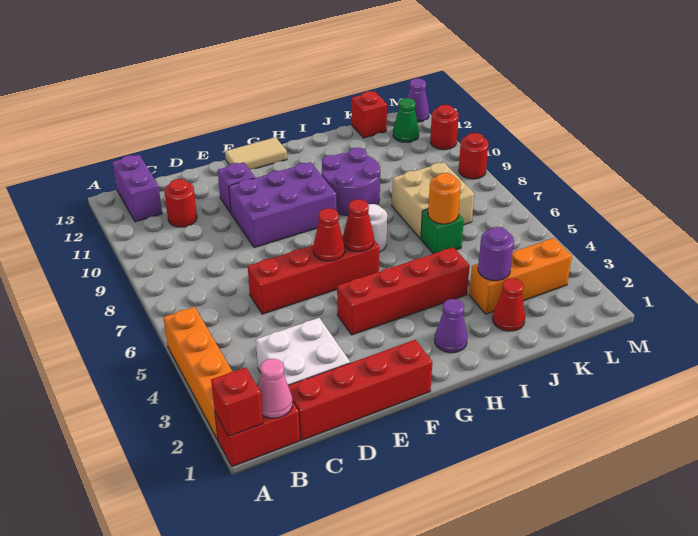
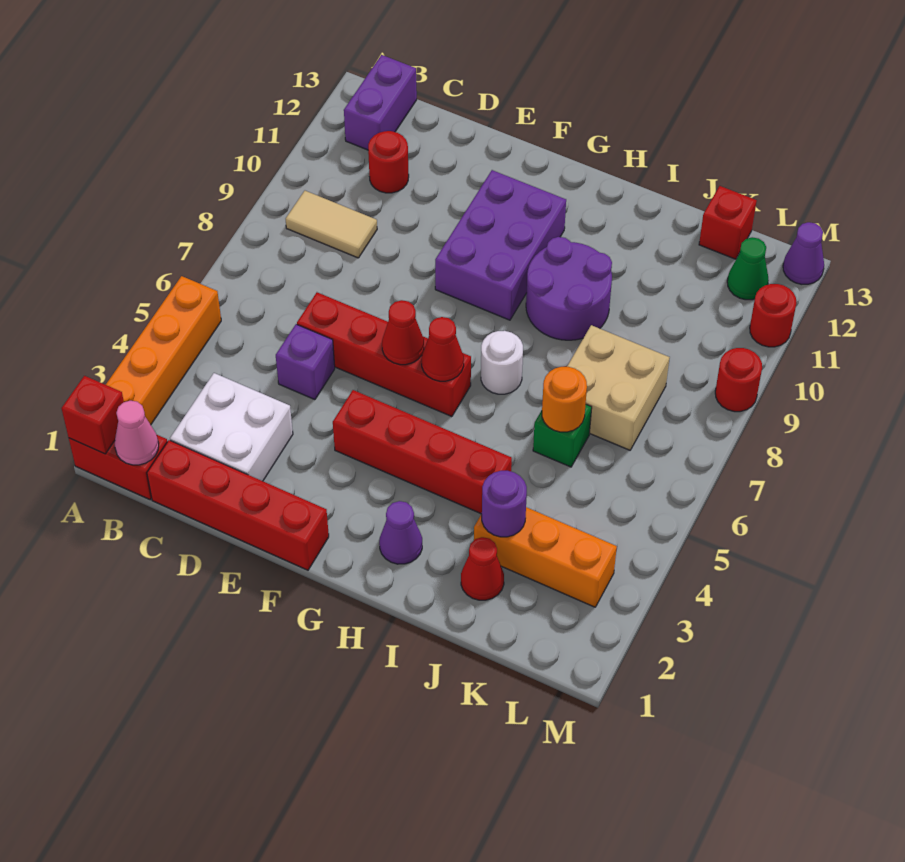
purple brick E9:G10 level 1 -> purple brick F9:G11 level 1
purple brick E11 level 1 -> purple brick D5 level 1
tan tile F13:G13 level 1 -> tan tile B9:C9 level 1

